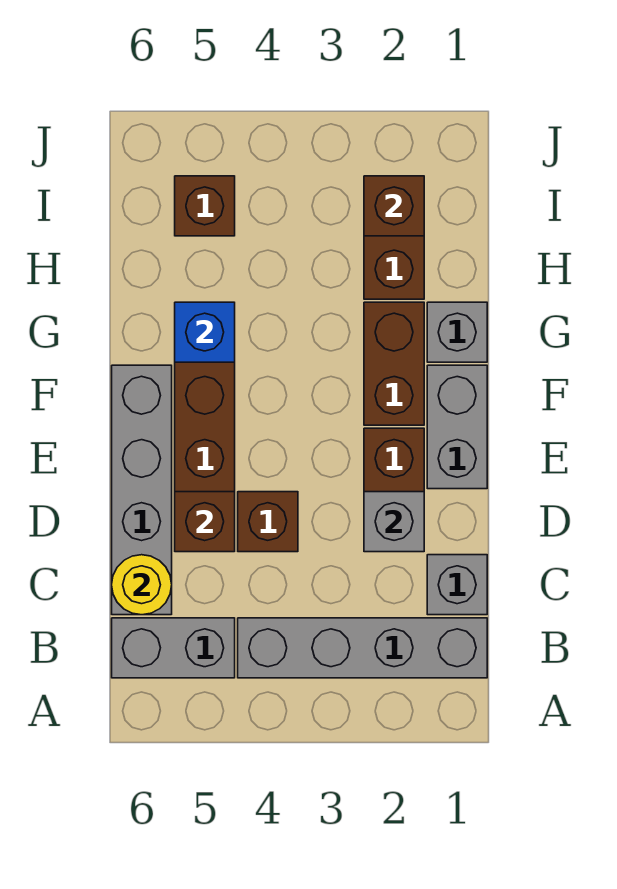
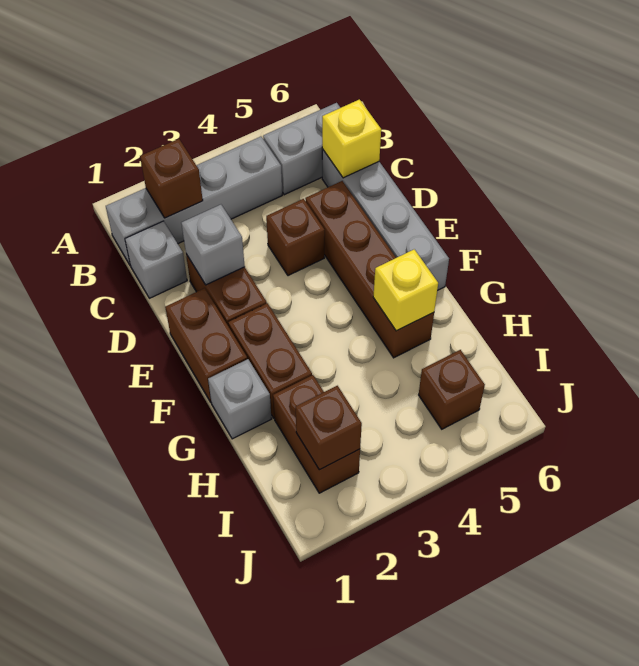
yellow round brick C6 level 2 -> yellow brick C6 level 2
brown brick D5 level 2 -> brown brick B2 level 2
grey brick E1:F1 level 1 -> brown brick E1:F1 level 1
blue brick G5 level 2 -> yellow brick G5 level 2

